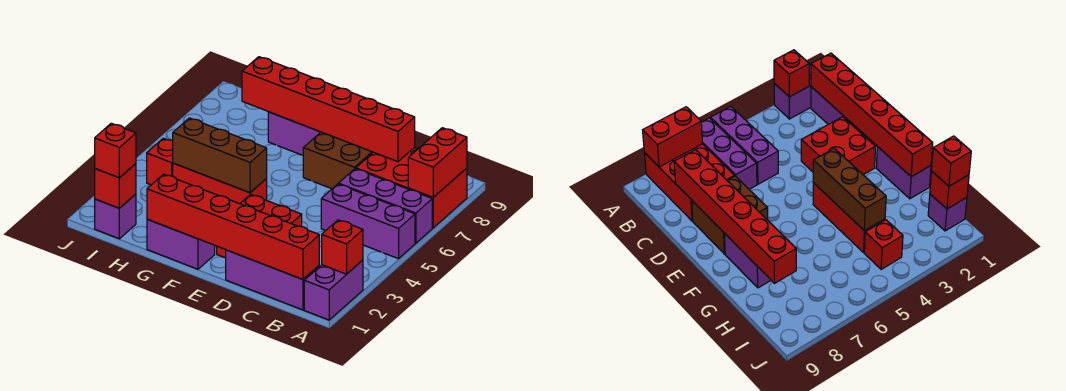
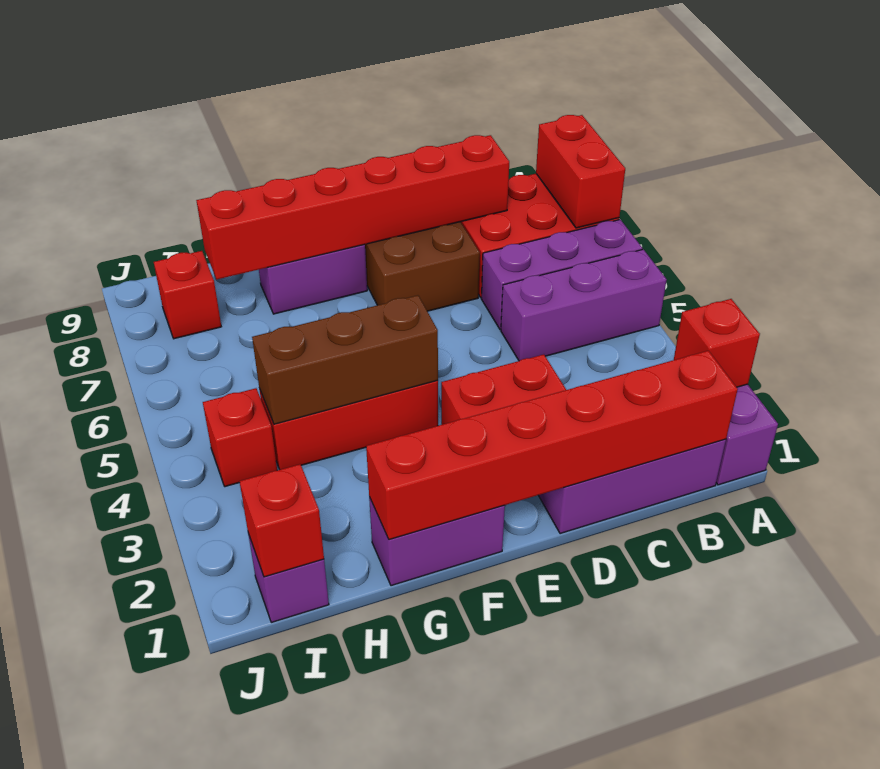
red brick I1 level 3 -> red brick I8 level 1

